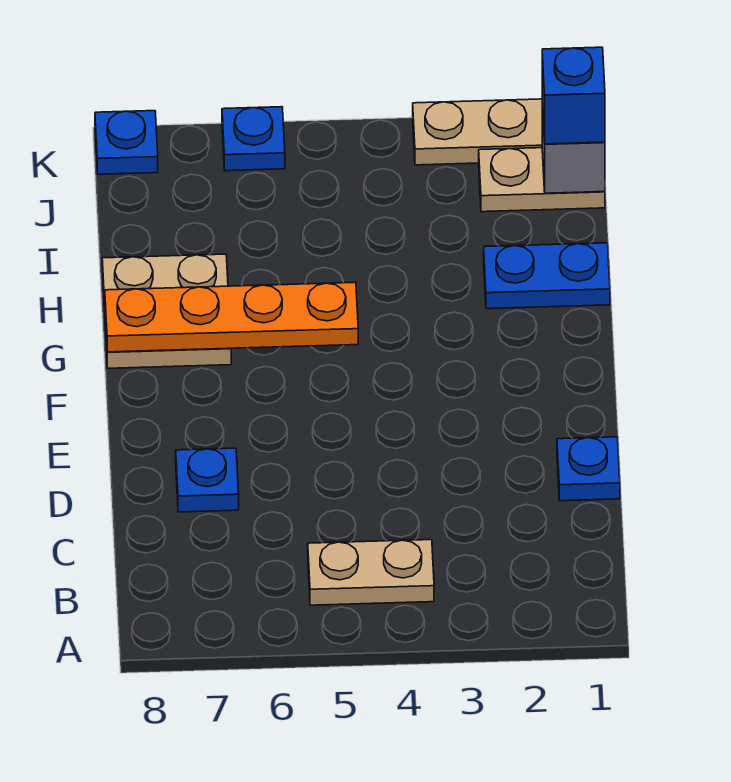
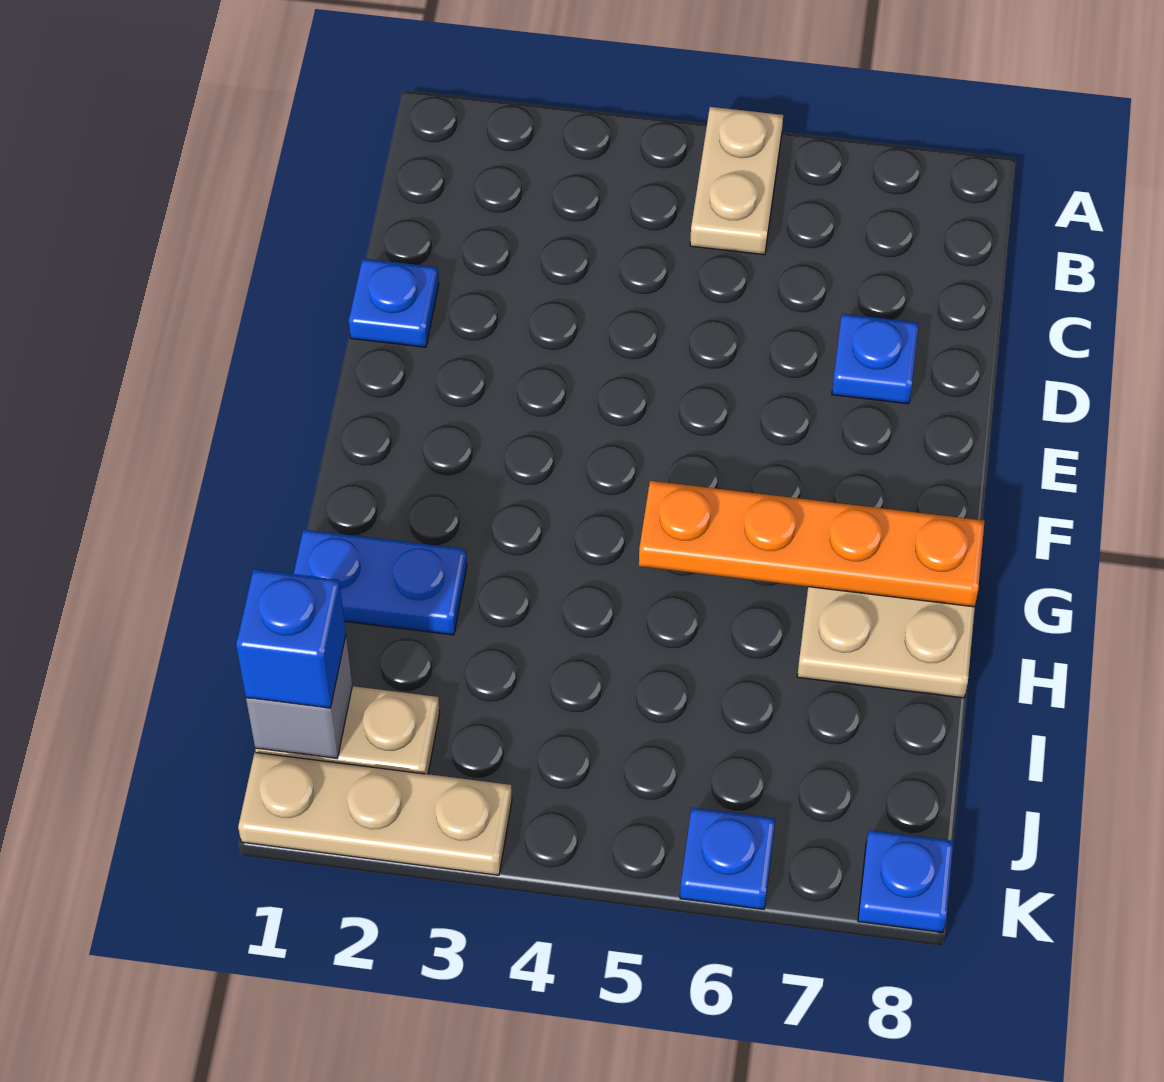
tan plate B4:B5 level 1 -> tan plate A5:B5 level 1

